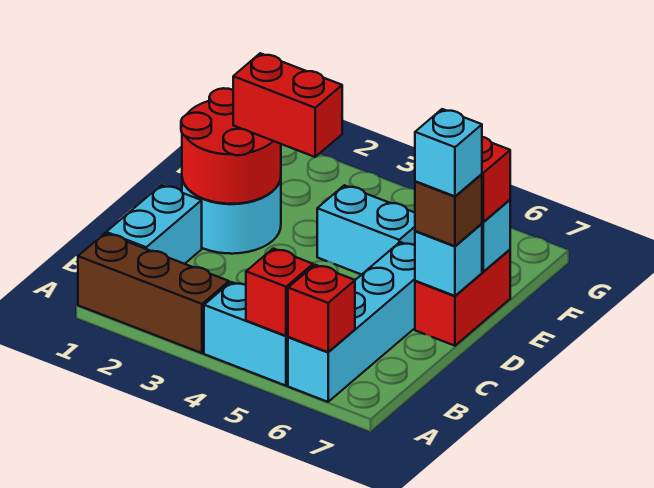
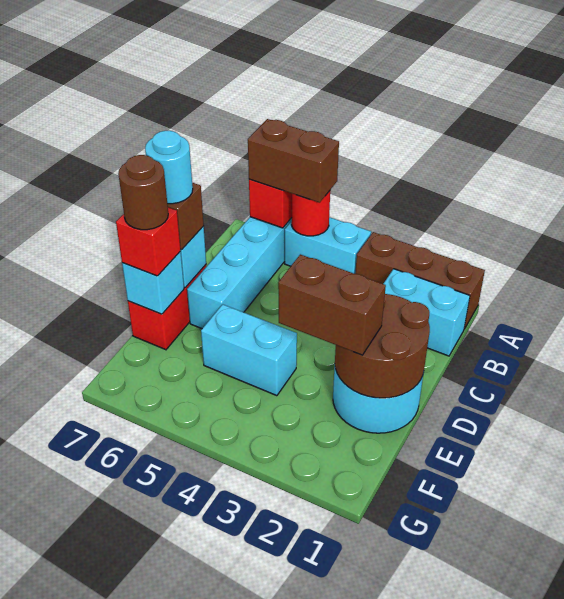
red brick A5 level 2 -> red round brick A5 level 2
none -> brown brick A5:A6 level 3
cyan brick B1:C1 level 1 -> cyan brick B1:B2 level 1
red round brick D1:E2 level 2 -> brown round brick D1:E2 level 2
cyan brick D7 level 4 -> cyan round brick D7 level 4
red brick E2:E3 level 3 -> brown brick E2:E3 level 3
none -> brown round brick E7 level 4

